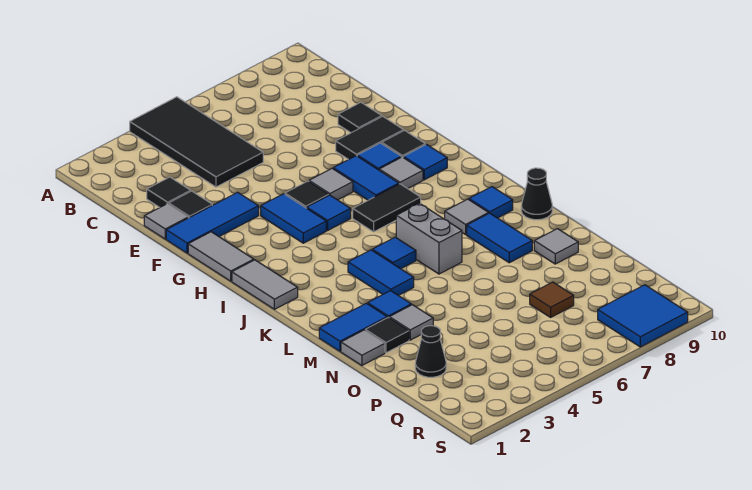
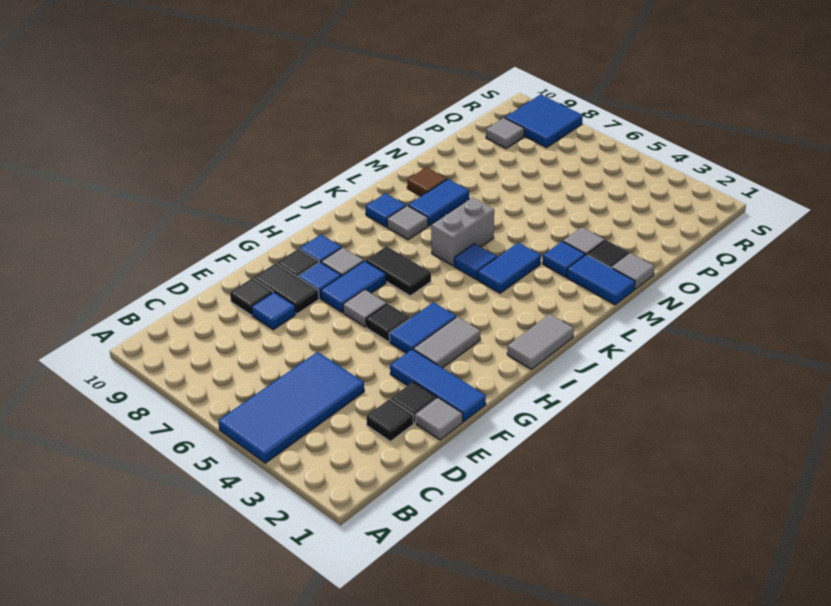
black tile A4:D5 level 1 -> blue tile A4:D5 level 1
grey tile G1:H1 level 1 -> grey tile G3:H3 level 1
blue tile H5 level 1 -> blue tile E8 level 1
black cone L10 level 1 -> none
grey tile N9 level 1 -> grey tile Q9 level 1
black cone P2 level 1 -> none
brown tile P7 level 1 -> brown tile M9 level 1

